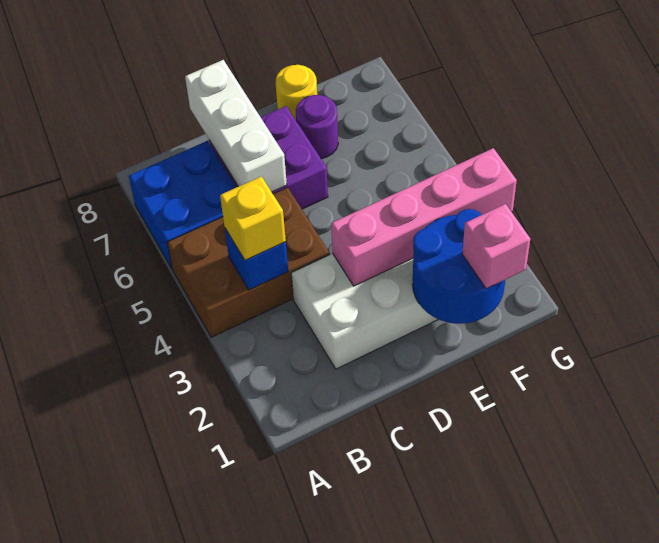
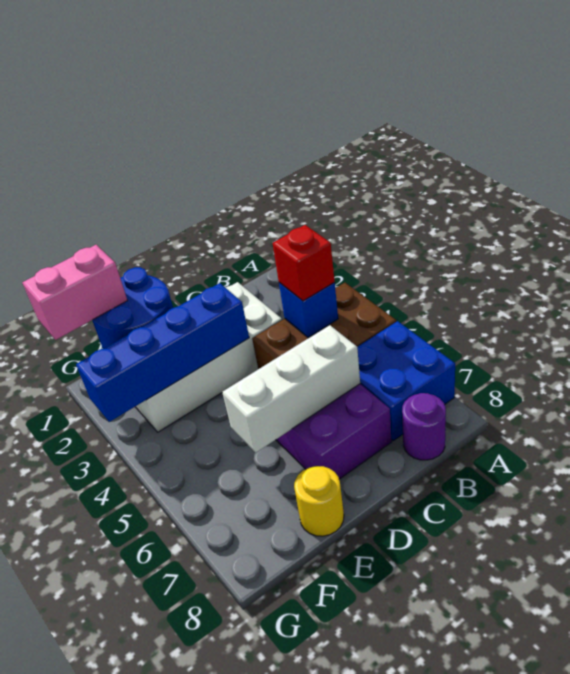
yellow brick B4 level 3 -> red brick B4 level 3
white brick C6:C8 level 2 -> white brick C6:E6 level 2
pink brick D3:G3 level 2 -> blue brick D3:G3 level 2
purple round brick E7 level 1 -> purple round brick B8 level 1
pink brick F1 level 3 -> pink brick F1:G1 level 3

